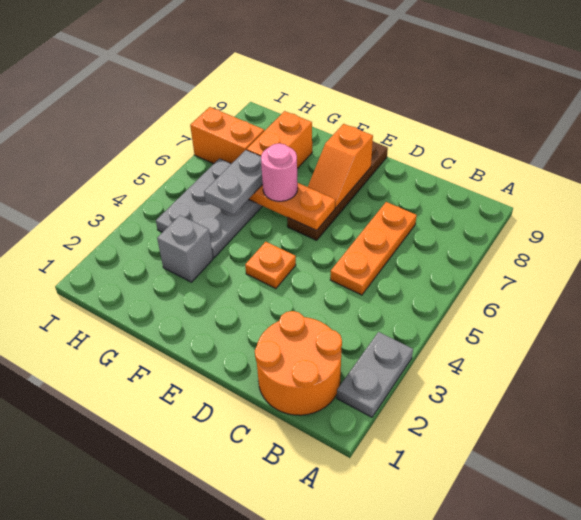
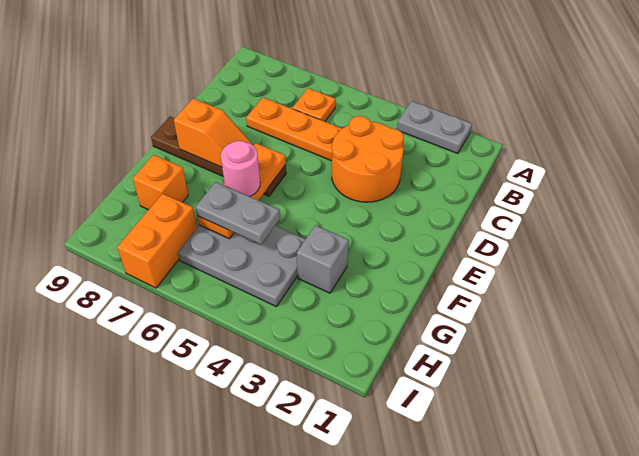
orange round brick B1:C2 level 1 -> orange round brick C3:D4 level 1
orange plate E4 level 1 -> orange plate B6 level 1
orange brick G7:G8 level 1 -> orange brick G8 level 1

